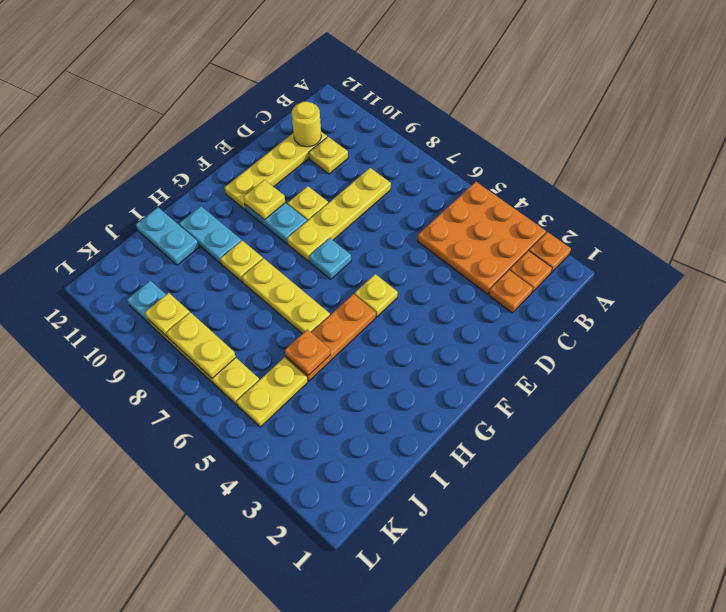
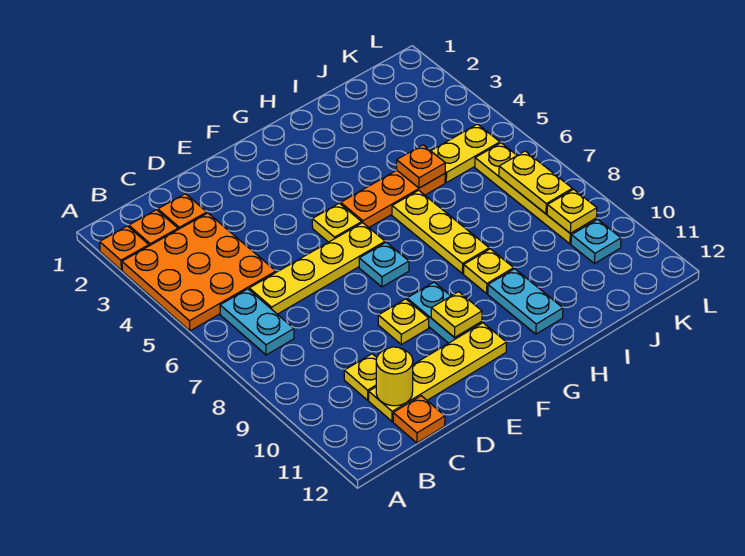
yellow plate C8:F8 level 1 -> yellow plate C6:F6 level 1
none -> orange plate C12 level 1
cyan plate I11:I12 level 1 -> cyan plate B6:B7 level 1

